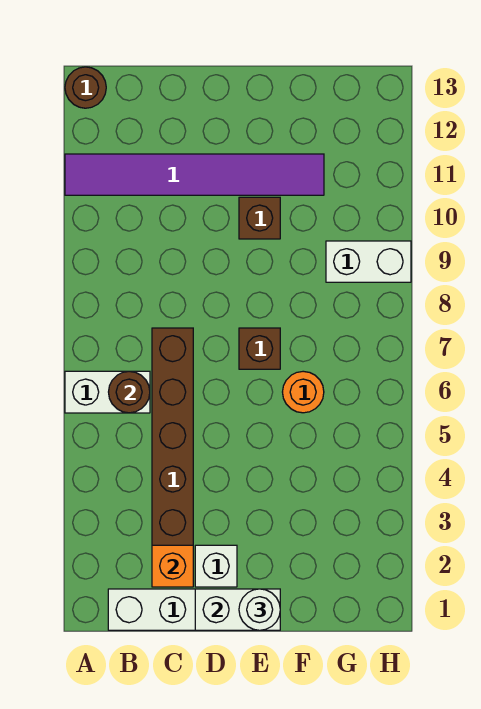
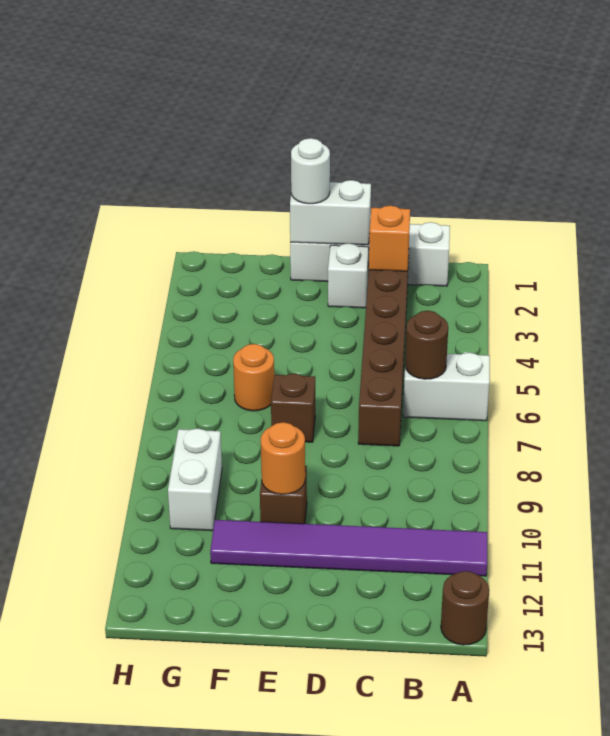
none -> orange round brick E10 level 2
white brick G9:H9 level 1 -> white brick G9:G10 level 1

